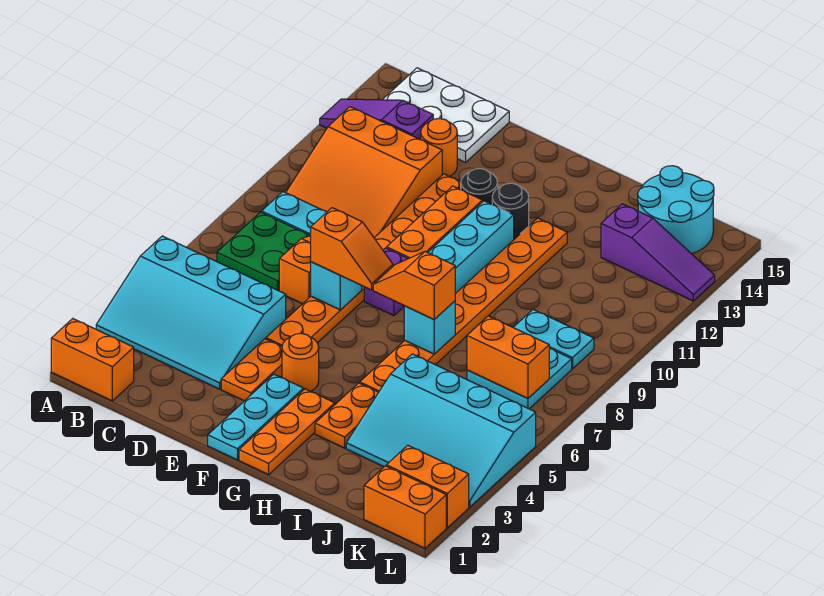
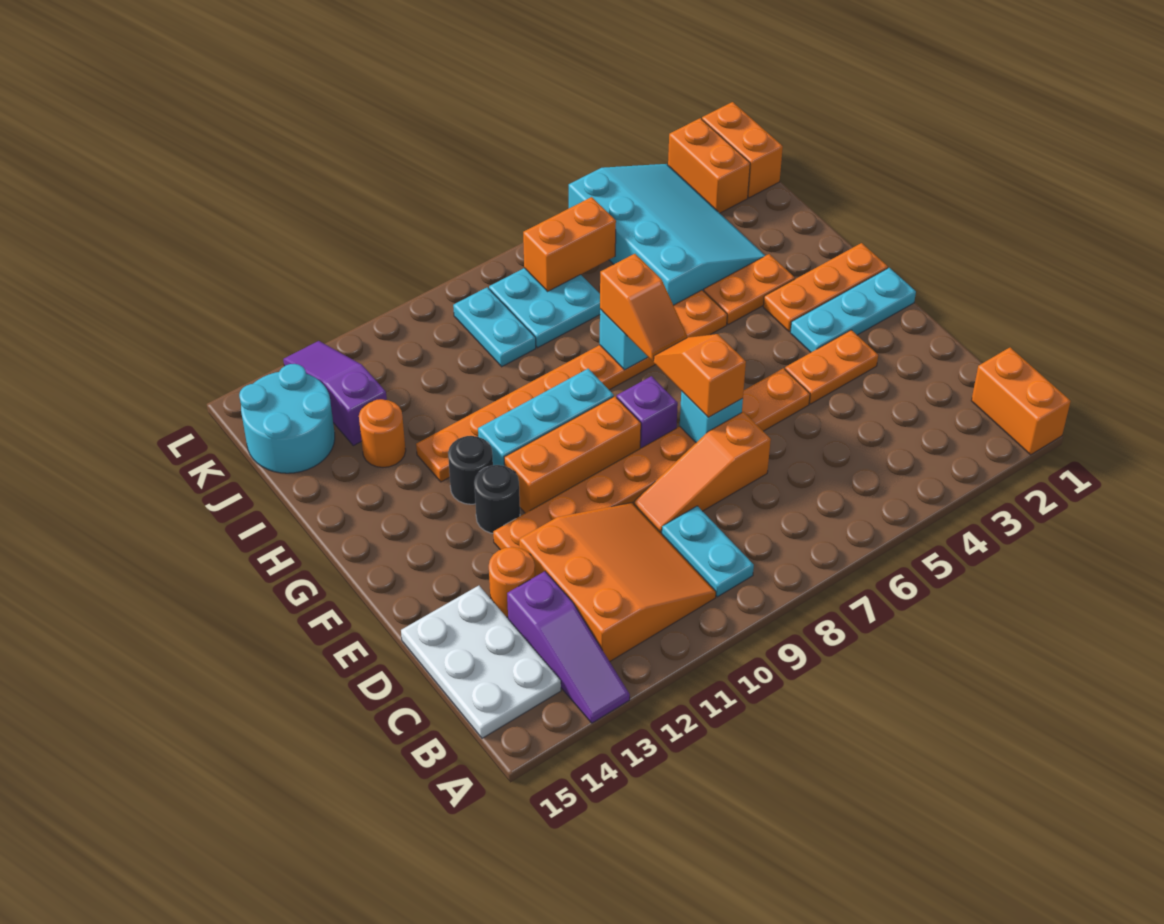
cyan slope A3:D5 level 1 top 5 -> none
green plate B7:C8 level 1 -> none
orange round brick F4 level 1 -> orange round brick I13 level 1
orange brick J7:K7 level 2 -> orange brick K6:K7 level 2

